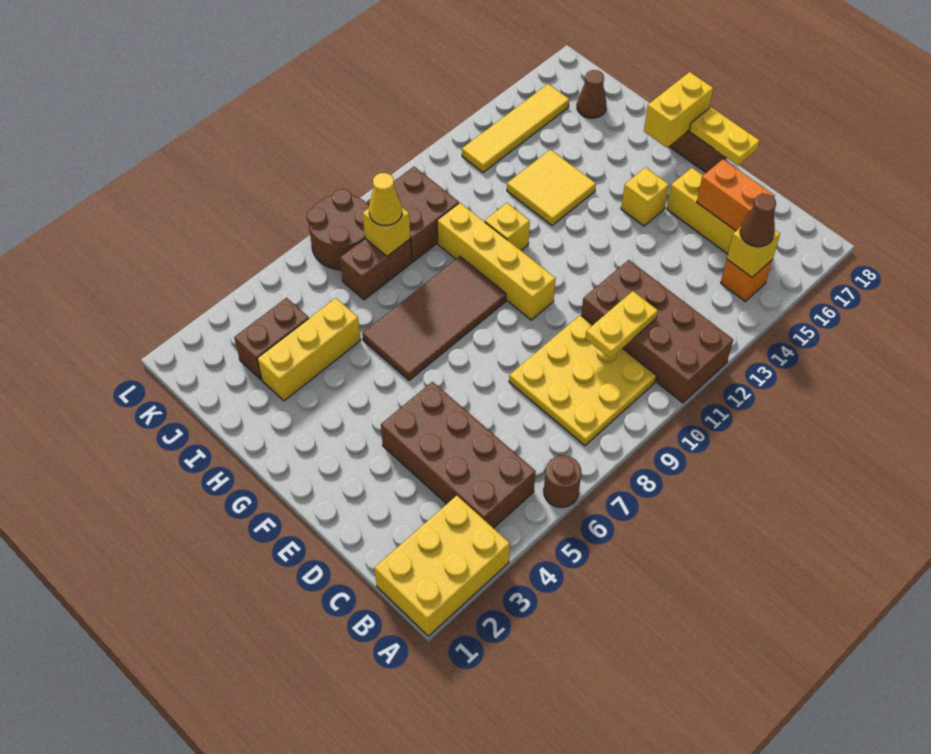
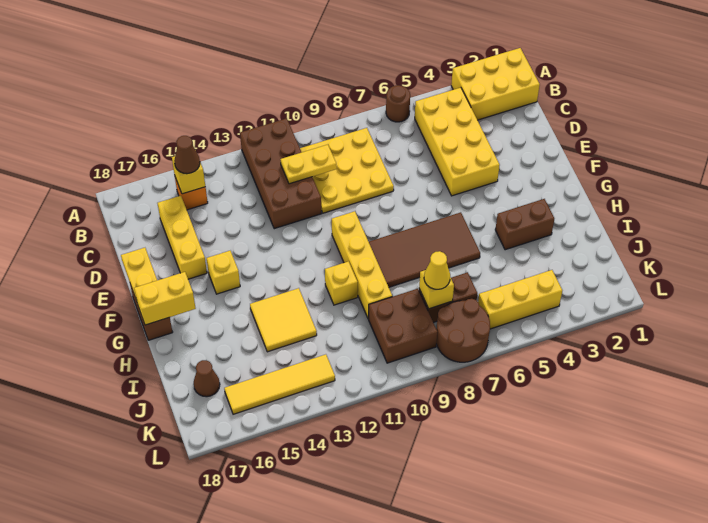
brown brick B4:E5 level 1 -> yellow brick B4:E5 level 1
orange brick C16:D16 level 2 -> none
yellow brick I3:I5 level 1 -> yellow brick K4:K6 level 1
brown brick J3:J4 level 1 -> brown brick H3:H4 level 1

